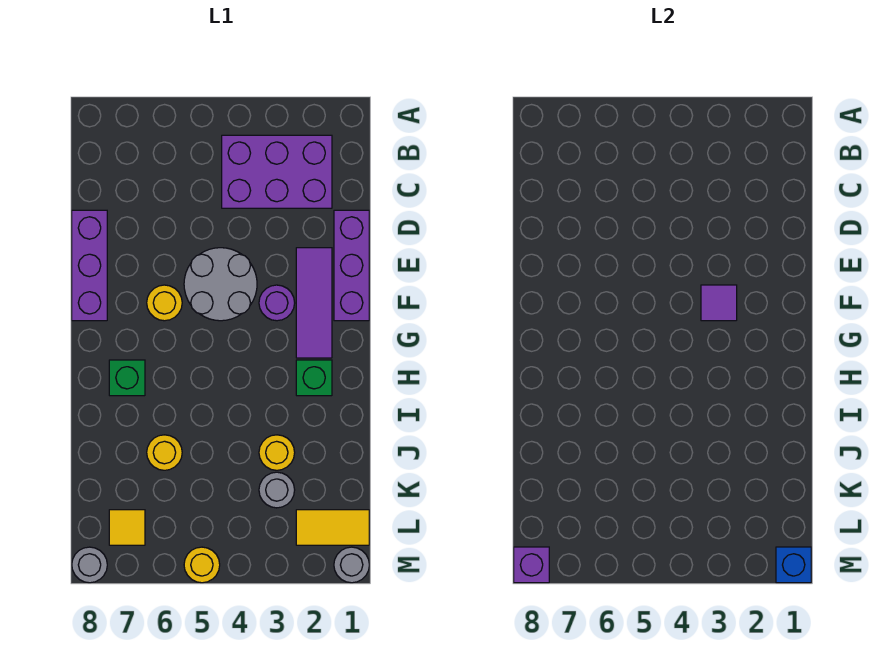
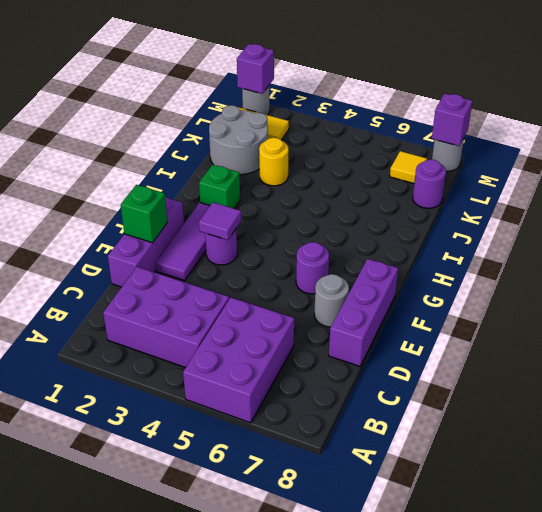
none -> purple brick A5:C6 level 1
grey round brick E4:F5 level 1 -> grey round brick J1:K2 level 1
yellow round brick F6 level 1 -> purple round brick F6 level 1
green brick H7 level 1 -> green brick E1 level 2
yellow round brick J6 level 1 -> none
grey round brick K3 level 1 -> grey round brick E7 level 1
none -> purple round brick K8 level 1
blue brick M1 level 2 -> purple brick M1 level 2
yellow round brick M5 level 1 -> none

